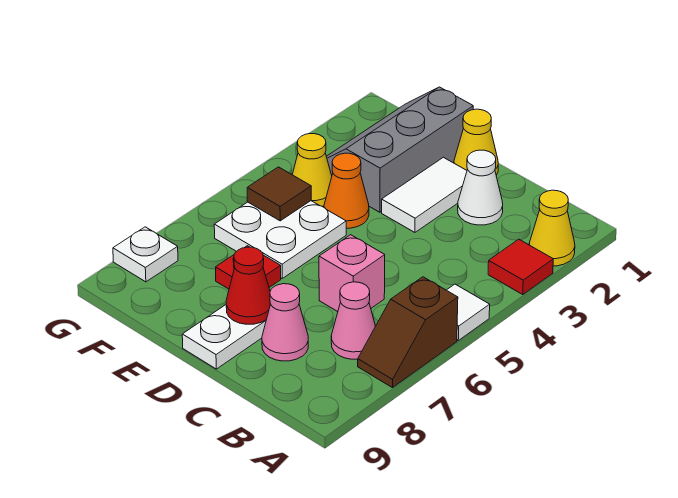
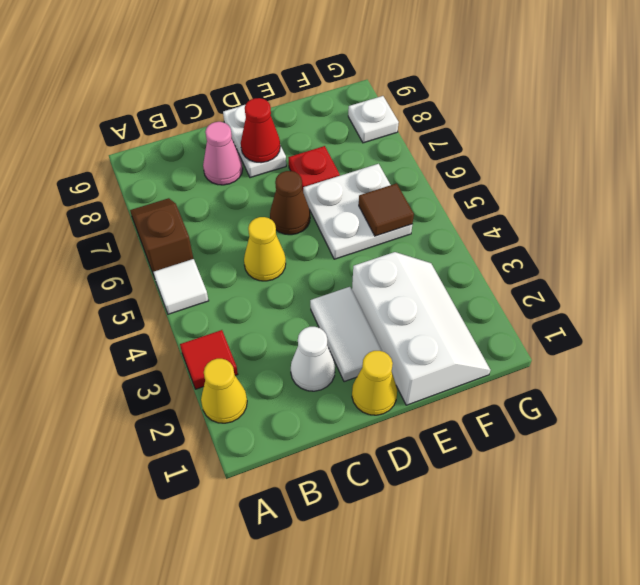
pink cone B7 level 1 -> none
pink brick C6 level 1 -> none
none -> brown cone D6 level 1
grey slope E1:F3 level 1 top E -> white slope E1:F3 level 1 top E
orange cone E4 level 1 -> none
yellow cone F4 level 1 -> yellow cone C5 level 1

